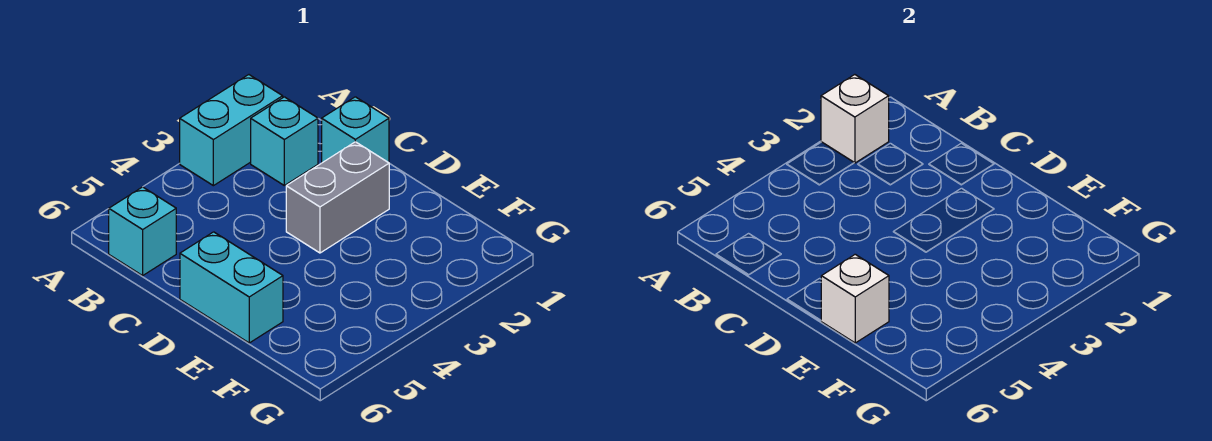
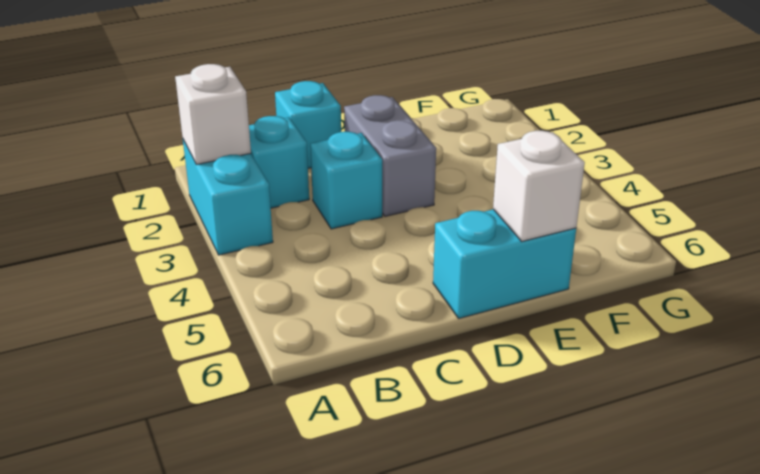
cyan brick B6 level 1 -> cyan brick C3 level 1

